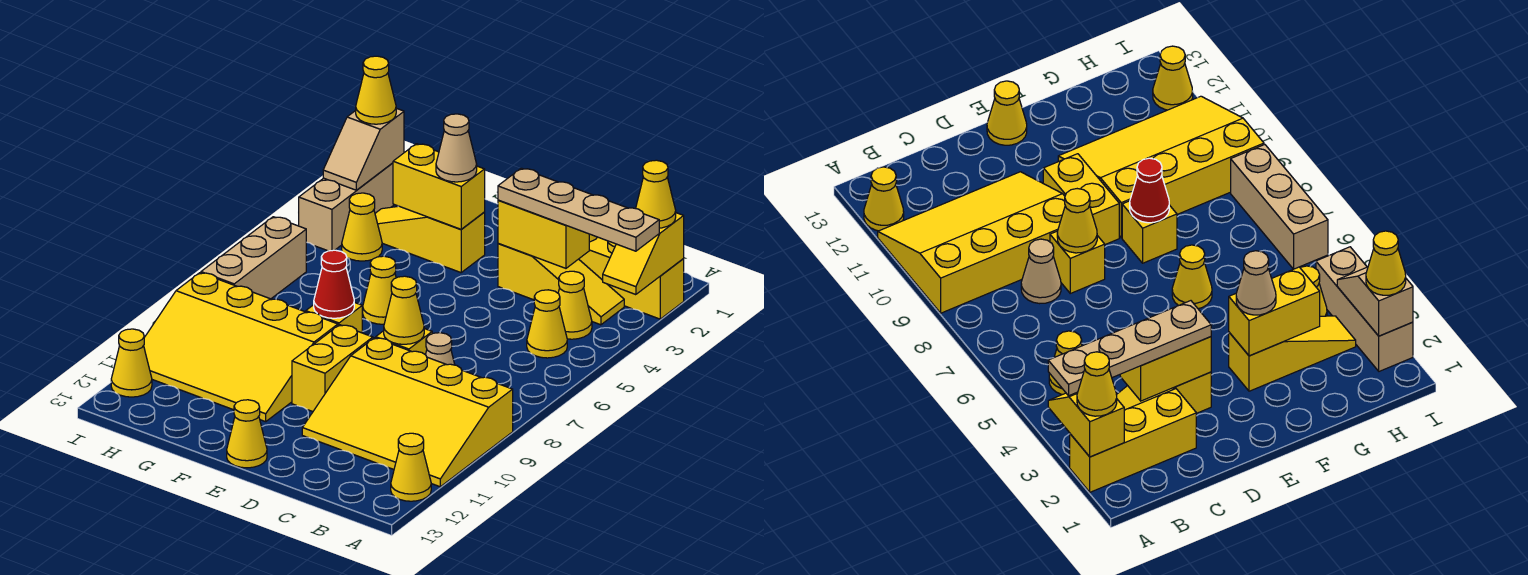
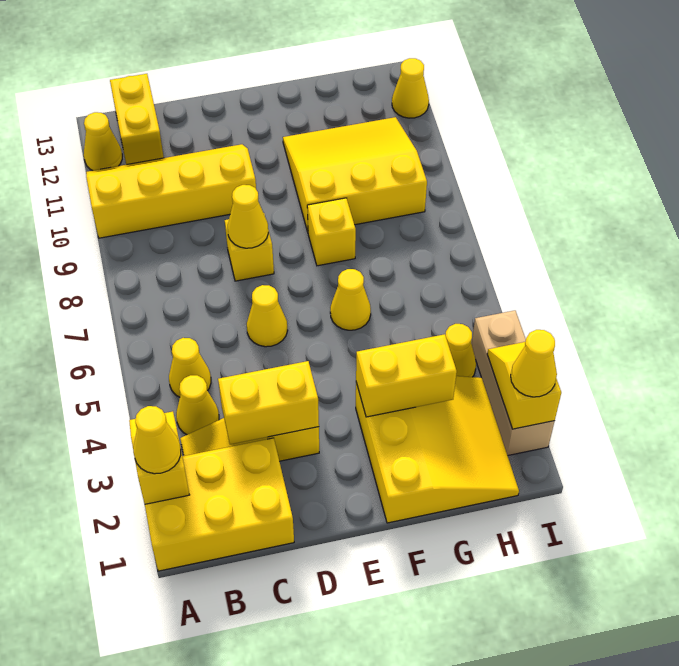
yellow brick A2:C2 level 1 -> yellow brick A1:C2 level 1
tan plate A3:D3 level 3 -> none
yellow slope A9:D11 level 1 top 9 -> yellow slope A10:D11 level 1 top 10
tan cone C8 level 1 -> none
yellow brick E9:E10 level 1 -> yellow brick B12:B13 level 1
yellow cone E13 level 1 -> yellow cone D6 level 1
yellow slope F3:H3 level 1 top F -> yellow slope F1:H3 level 1 top F
tan cone F3 level 3 -> none
red cone F8 level 2 -> none
yellow slope F9:I11 level 1 top 9 -> yellow slope F9:H11 level 1 top 9
tan slope I2:I3 level 2 top 2 -> yellow slope I2:I3 level 2 top 2
tan brick I6:I8 level 1 -> none

